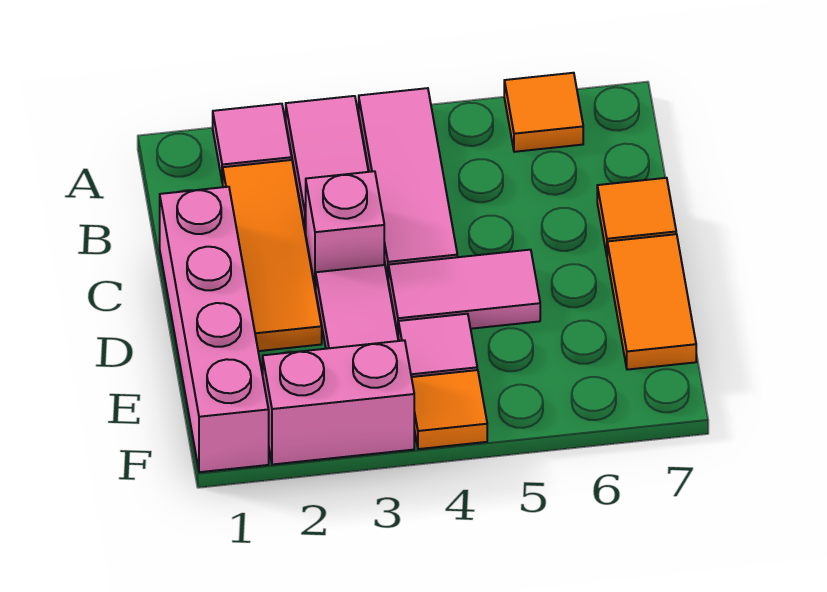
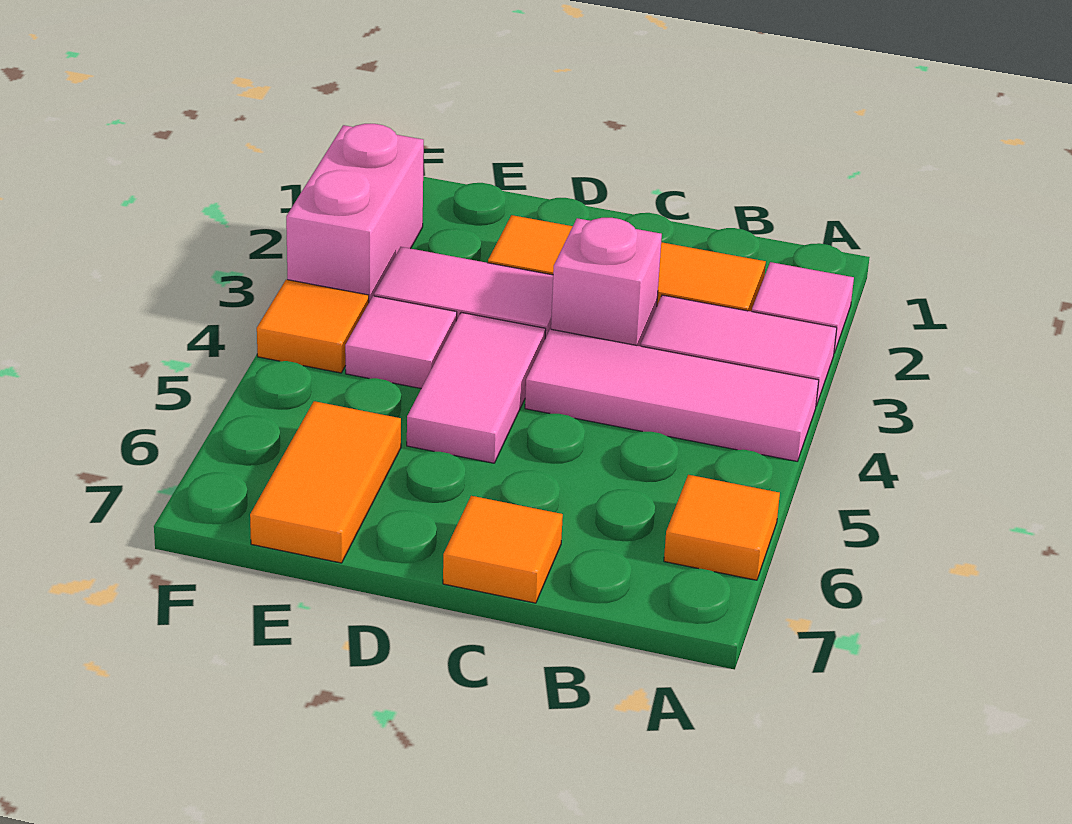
pink brick C1:F1 level 1 -> none
orange tile D7:E7 level 1 -> orange tile E6:E7 level 1

